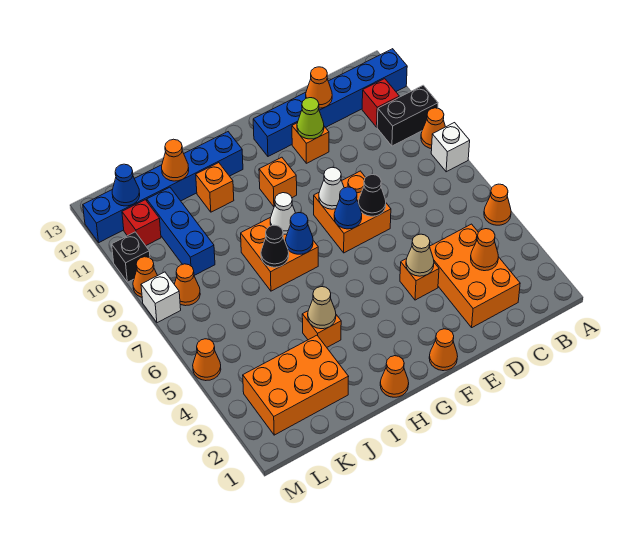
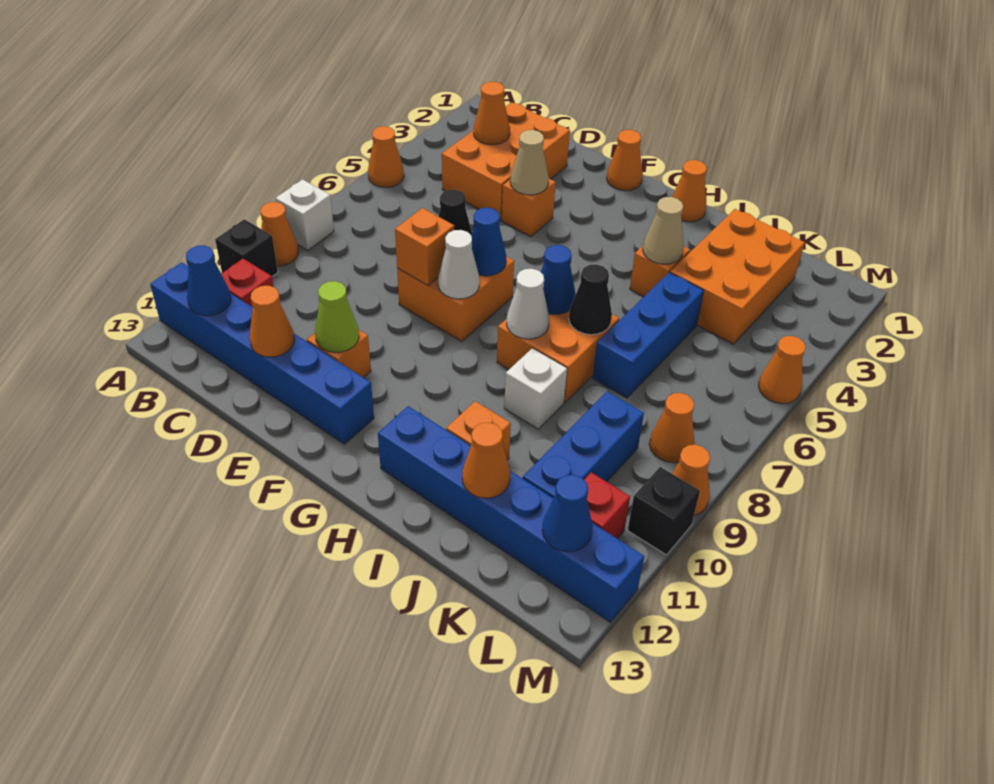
black brick A10:B10 level 1 -> black brick A10 level 1
none -> blue cone B12 level 2
orange brick G10 level 1 -> orange brick E8 level 2
orange brick J2:L3 level 1 -> orange brick J2:K4 level 1
none -> blue brick J5:J7 level 1
white brick M8 level 1 -> white brick I9 level 1

